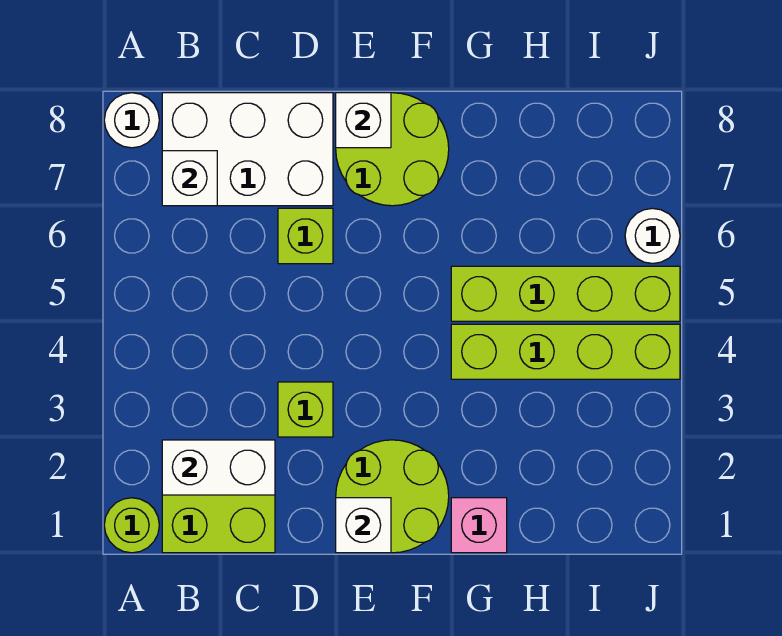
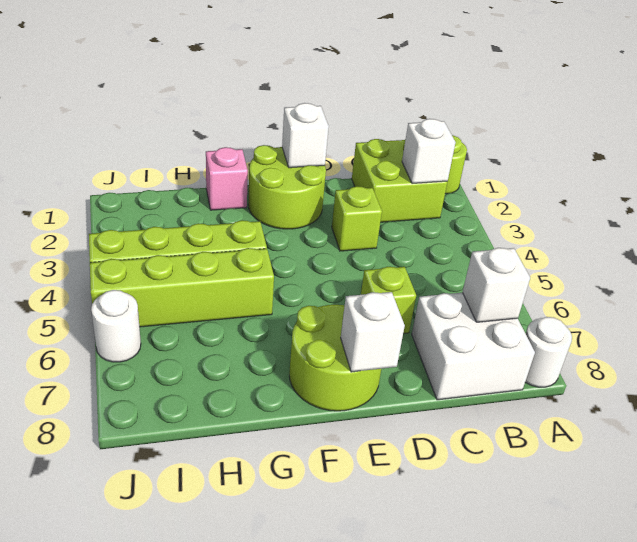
white brick B2:C2 level 2 -> white brick B2 level 2
white brick B7:D8 level 1 -> white brick B7:C8 level 1

